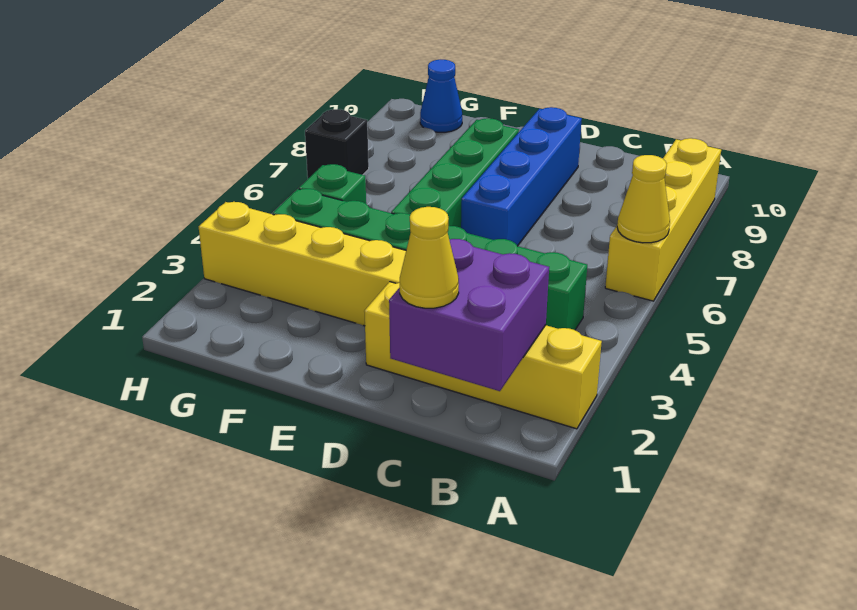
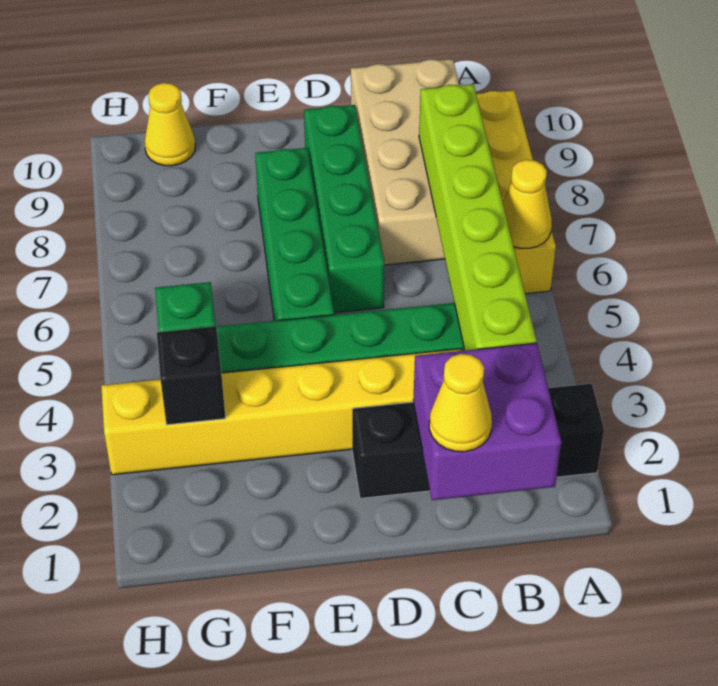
yellow brick A2:D2 level 1 -> black brick A2:D2 level 1
none -> lime brick B3:B8 level 2
none -> tan brick B7:C10 level 1
blue brick D6:D9 level 1 -> green brick D6:D9 level 1
blue cone G10 level 1 -> yellow cone G10 level 1
black brick H7 level 1 -> black brick G3 level 2

